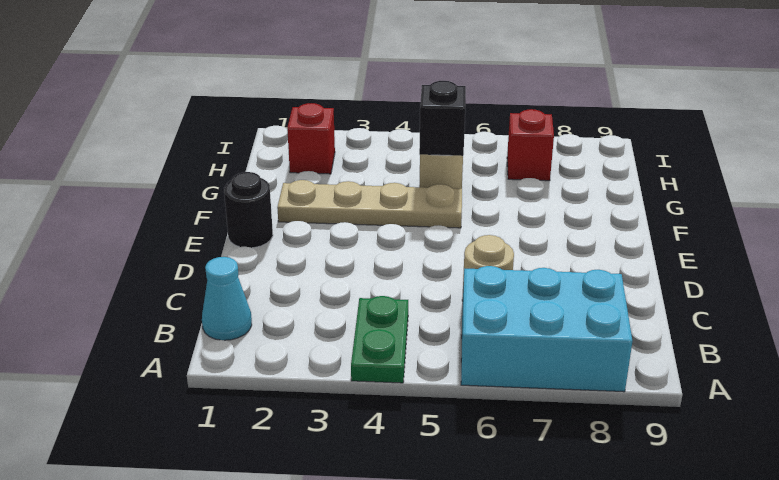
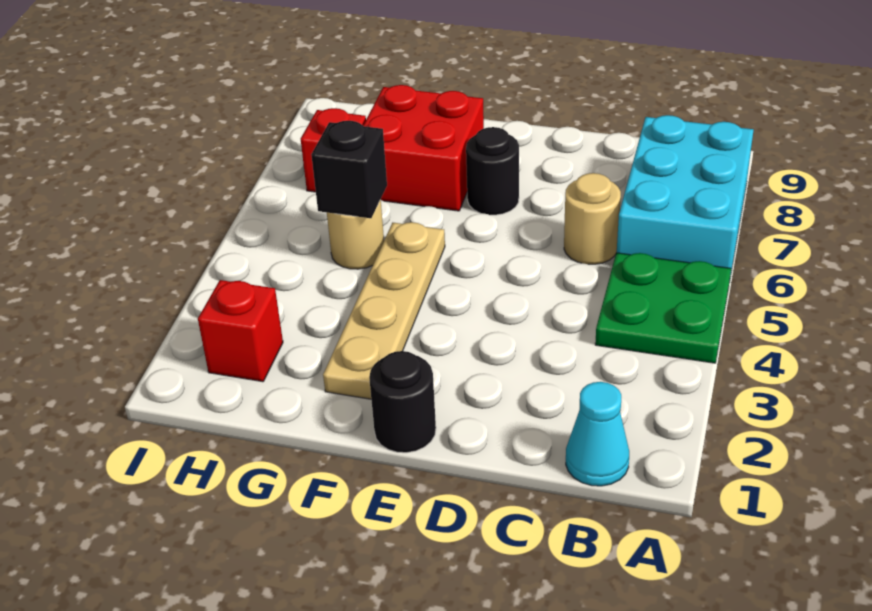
green plate A4:B4 level 1 -> green plate A4:B5 level 1
none -> black round brick E7 level 1
none -> red brick F7:G8 level 1

